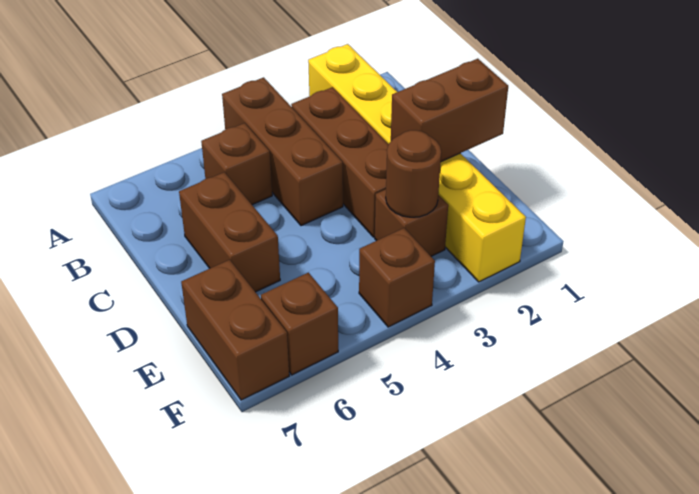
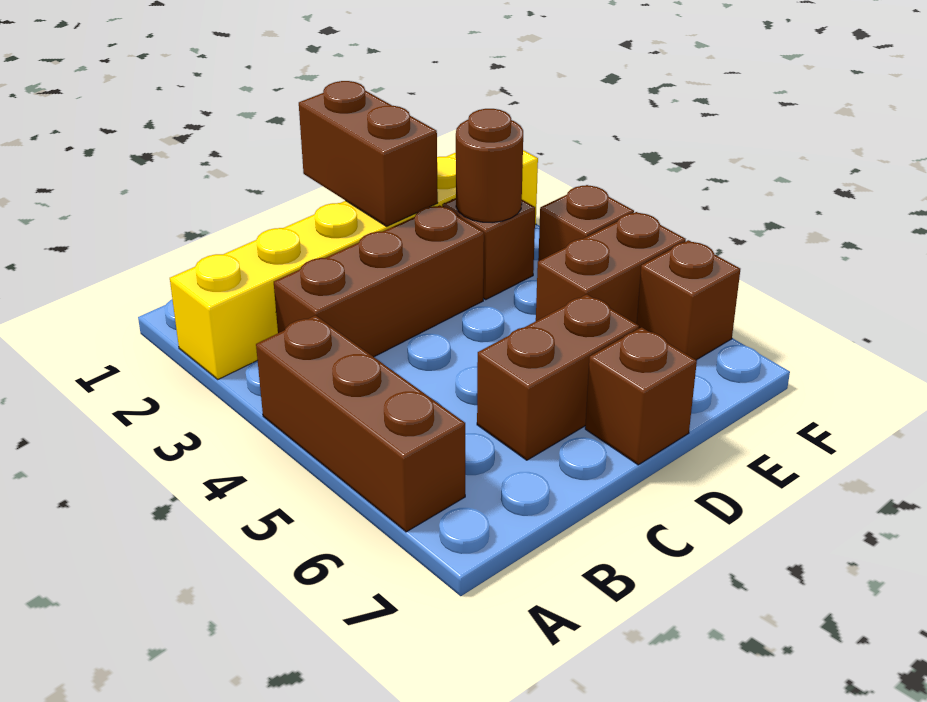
brown brick A4:C4 level 1 -> brown brick A4:A6 level 1
brown brick B5 level 1 -> brown brick D7 level 1
brown brick E7:F7 level 1 -> brown brick E5:F5 level 1

